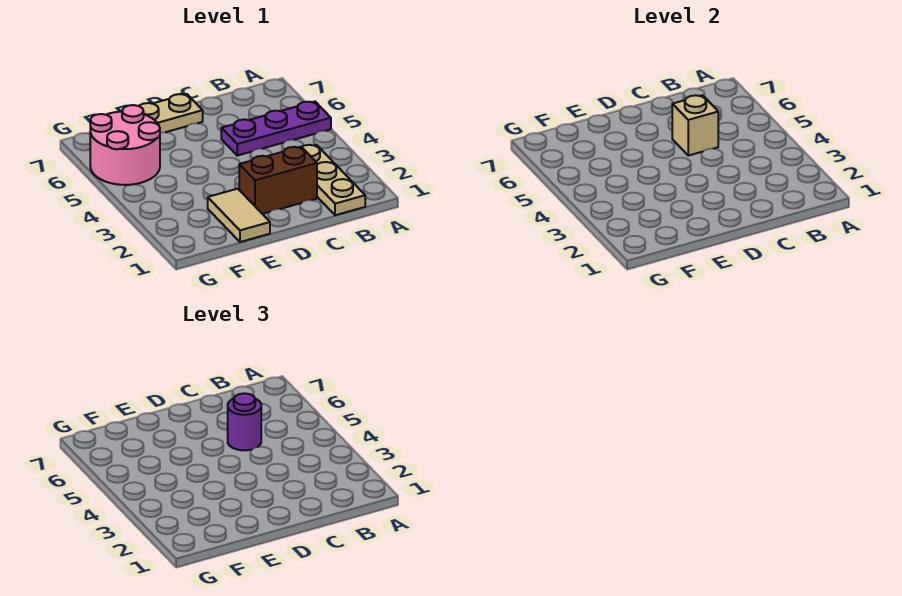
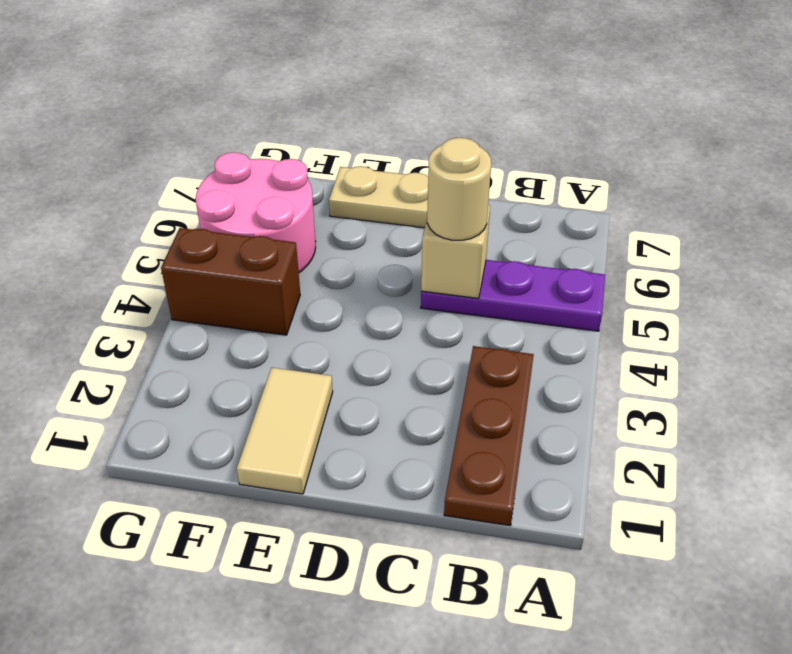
tan plate B1:B3 level 1 -> brown plate B1:B3 level 1
brown brick C2:D2 level 1 -> brown brick F4:G4 level 1
purple round brick C5 level 3 -> tan round brick C5 level 3

